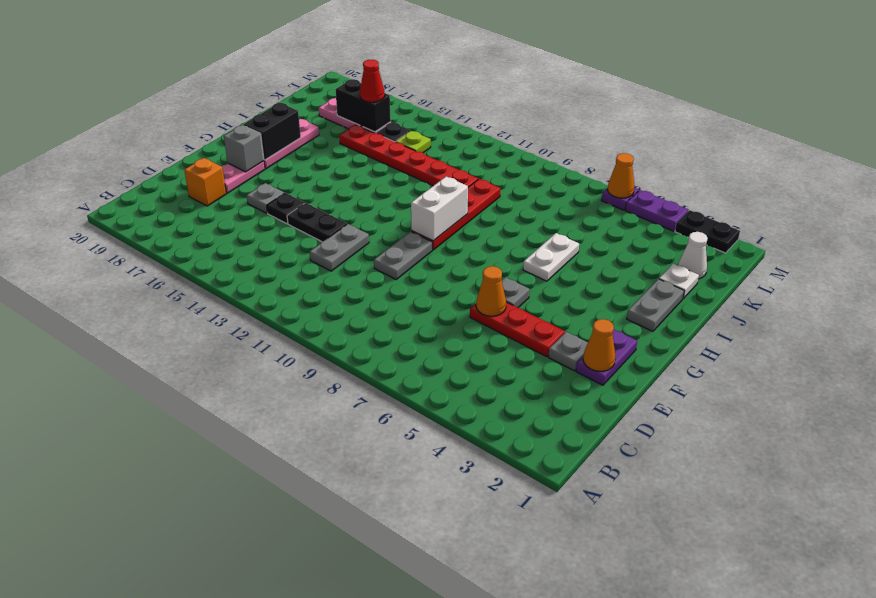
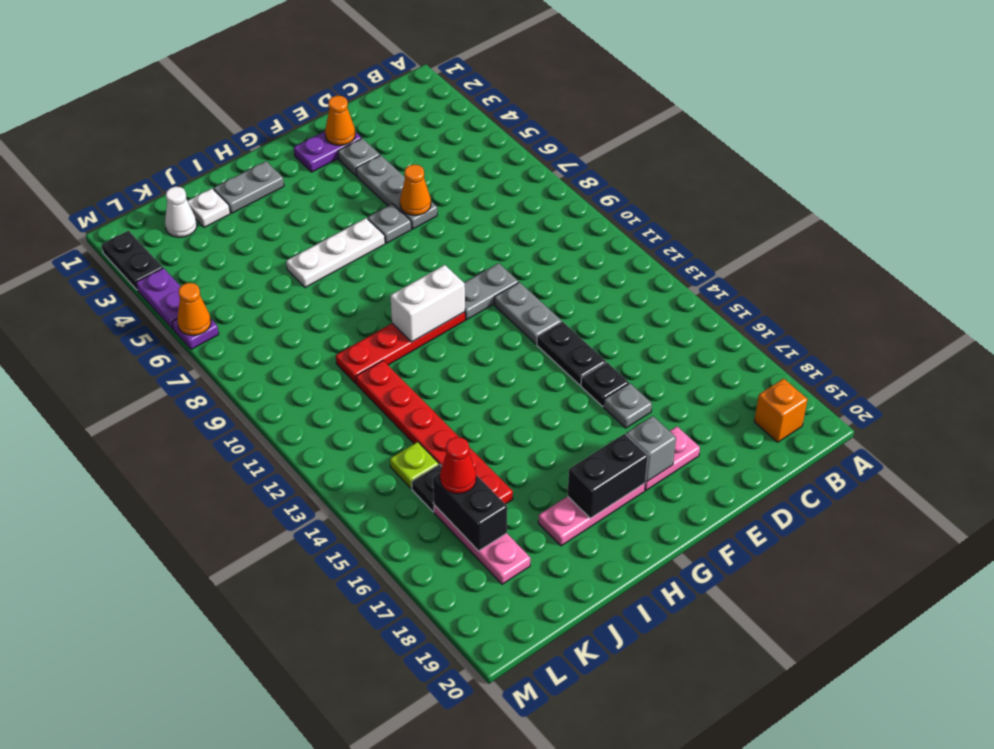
grey plate D12:E12 level 1 -> grey plate E11:E12 level 1
orange brick D18 level 1 -> orange brick B19 level 1
red plate E4:E6 level 1 -> grey plate E4:E6 level 1
white plate H6:I6 level 1 -> white plate G6:I6 level 1

